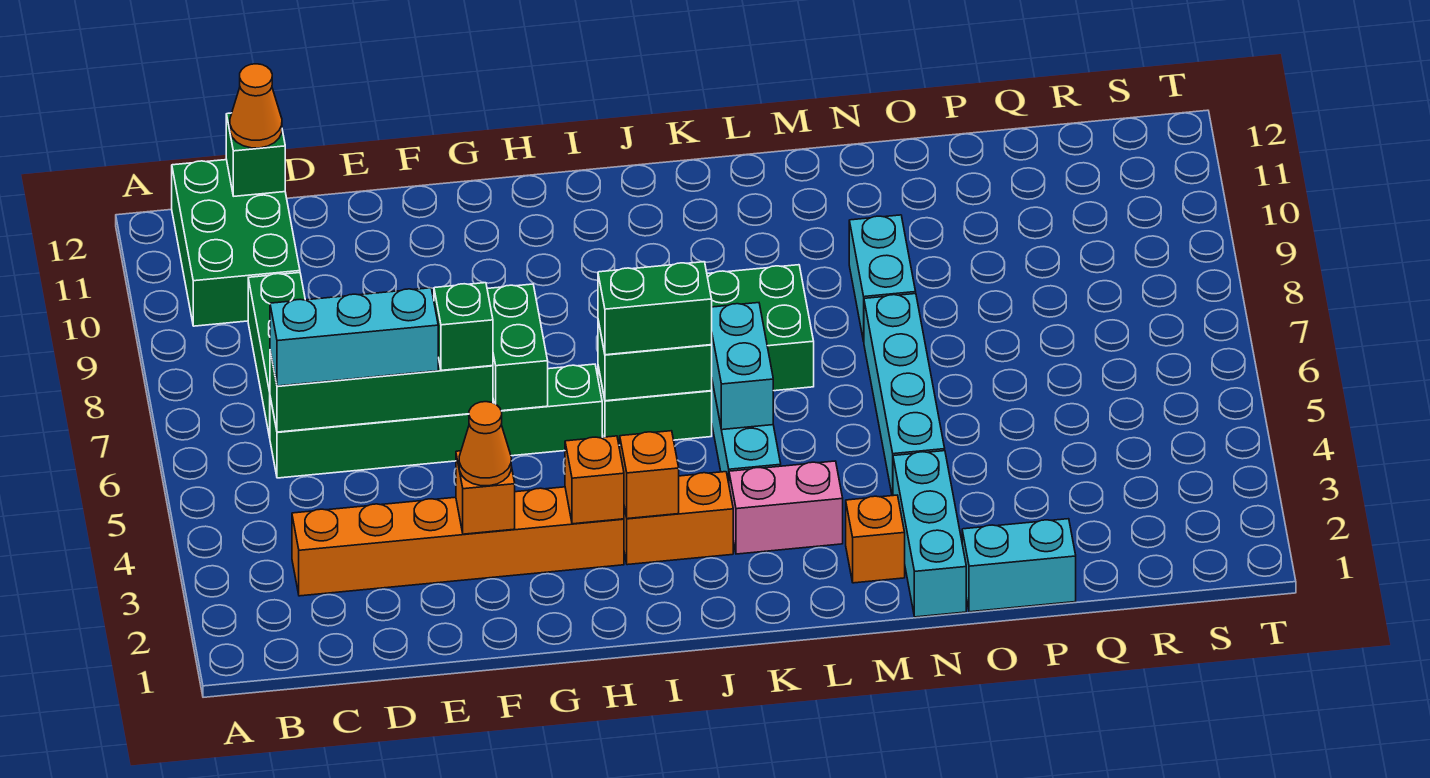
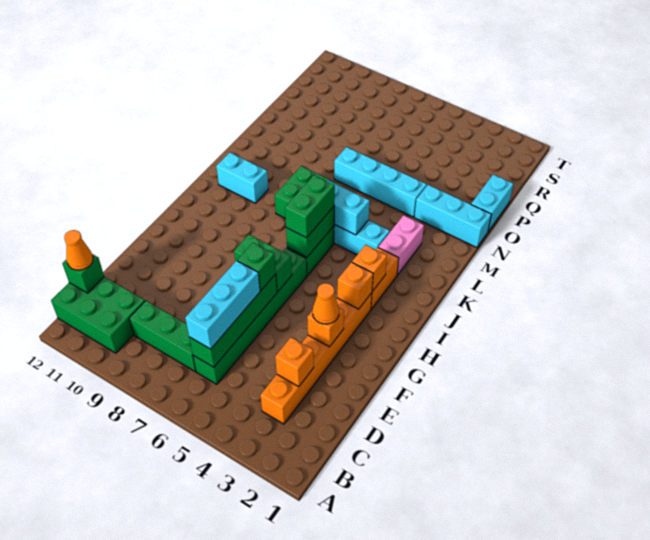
orange brick M2 level 1 -> orange brick D3 level 2
cyan brick N8:N9 level 1 -> cyan brick K10:K11 level 1

